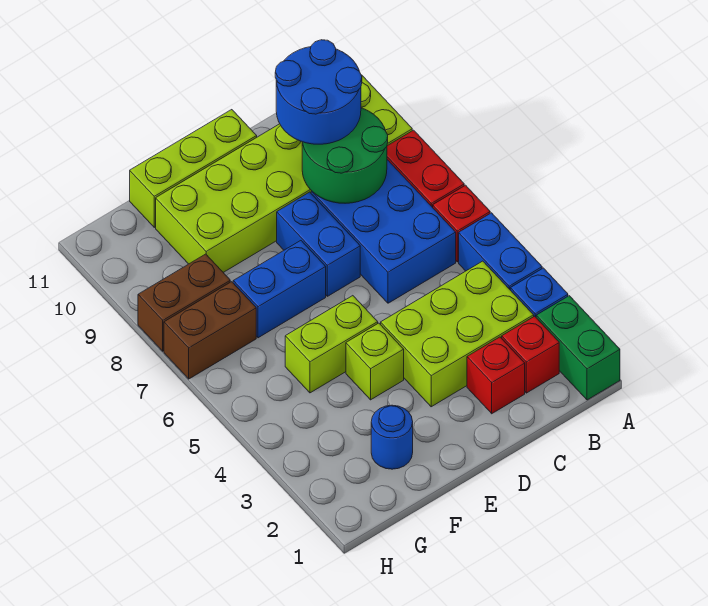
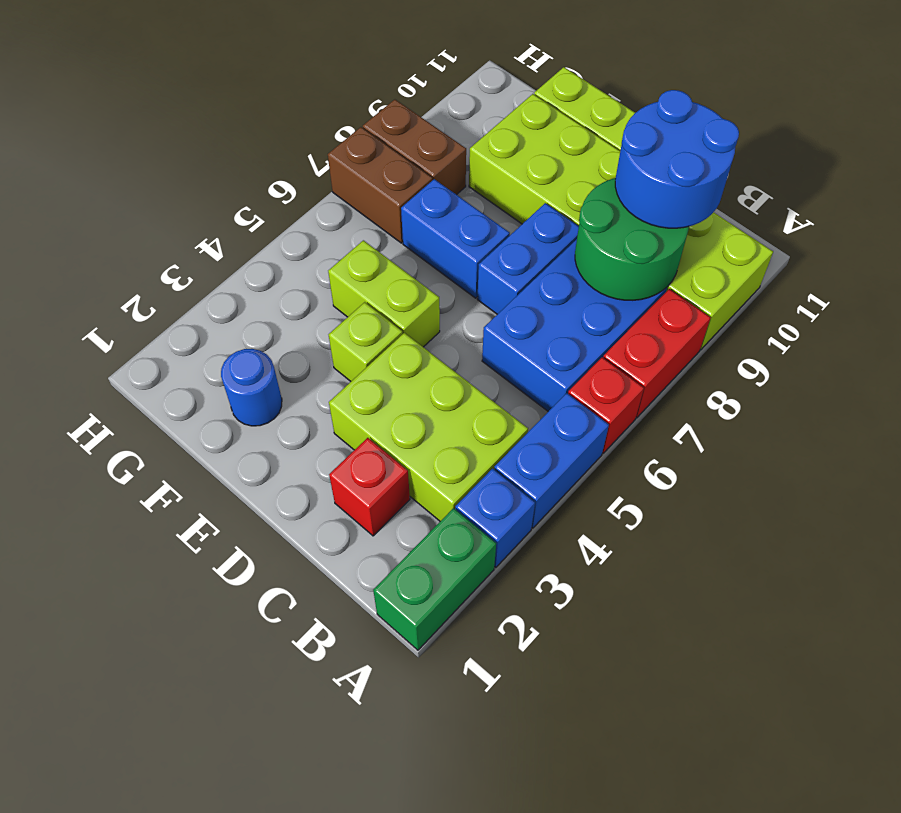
red brick B2 level 1 -> none

